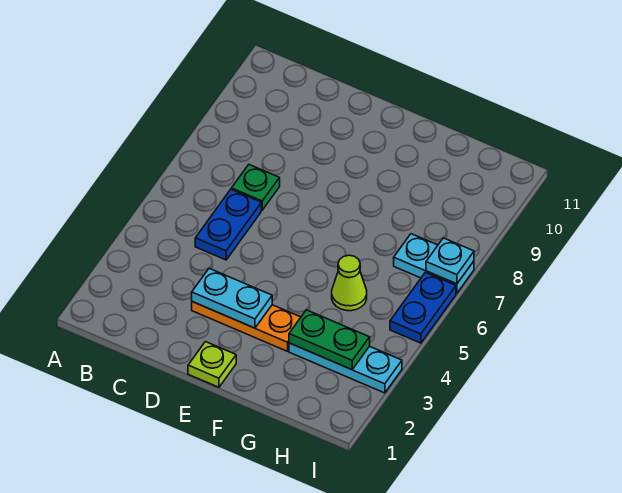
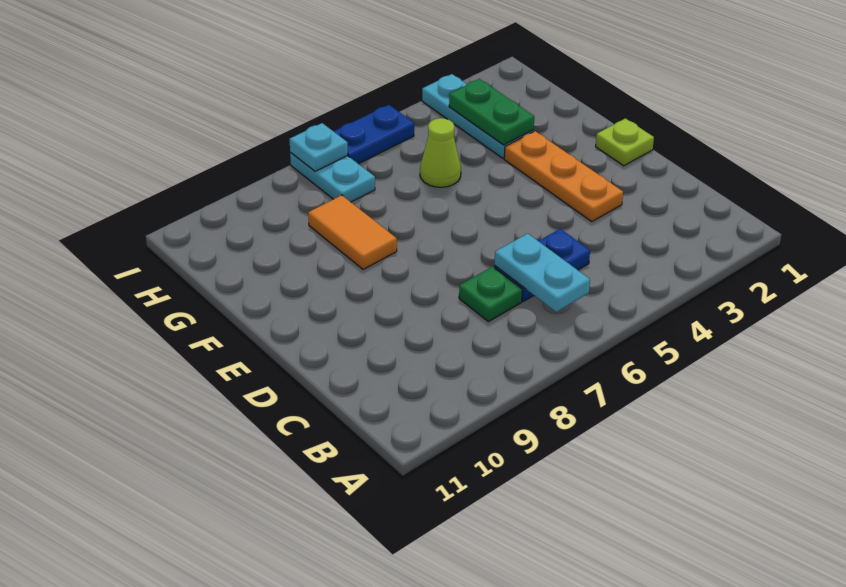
cyan plate D3:E3 level 2 -> cyan plate B6:C6 level 2
none -> orange tile F8:G8 level 1

